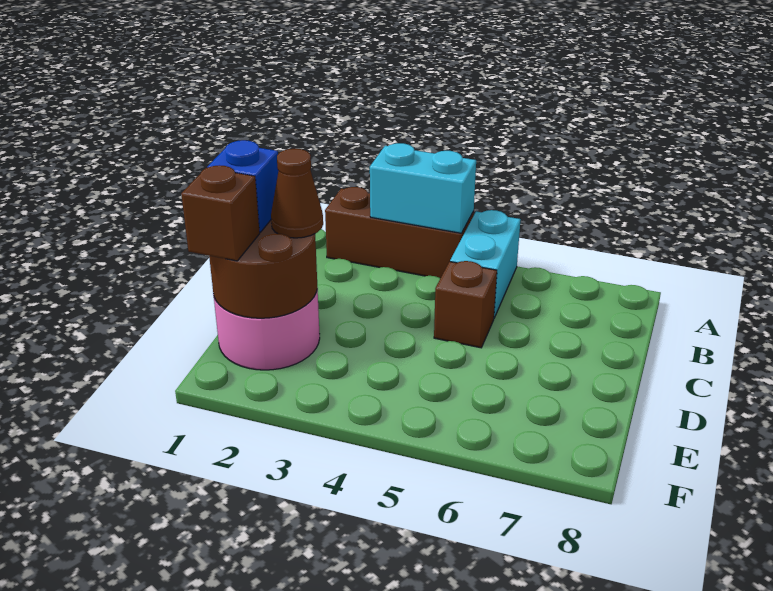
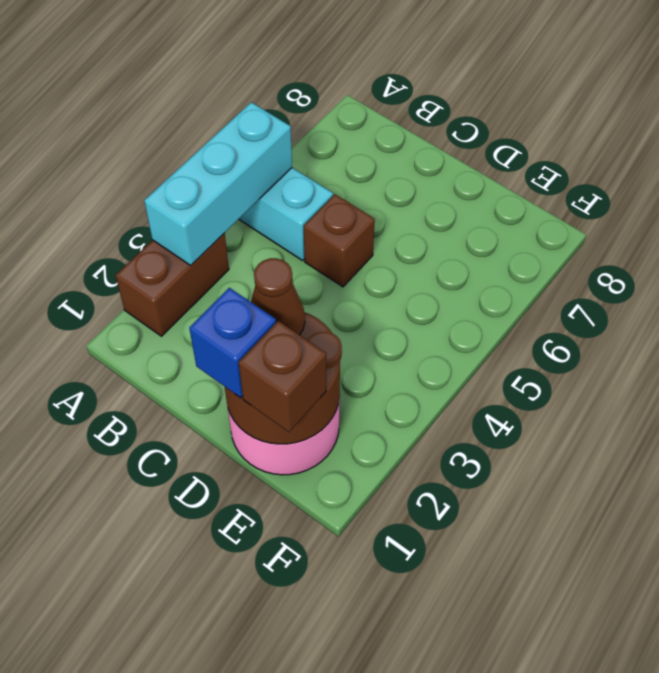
brown brick A2:A4 level 1 -> brown brick A2:A3 level 1
cyan brick A3:A4 level 2 -> cyan brick A3:A5 level 2

